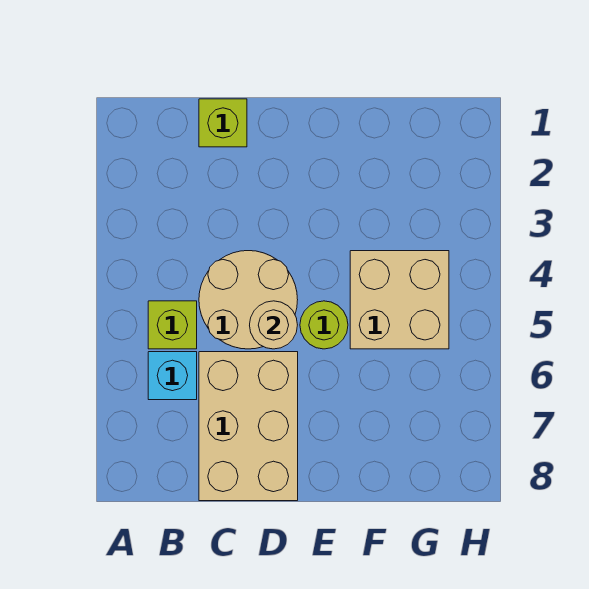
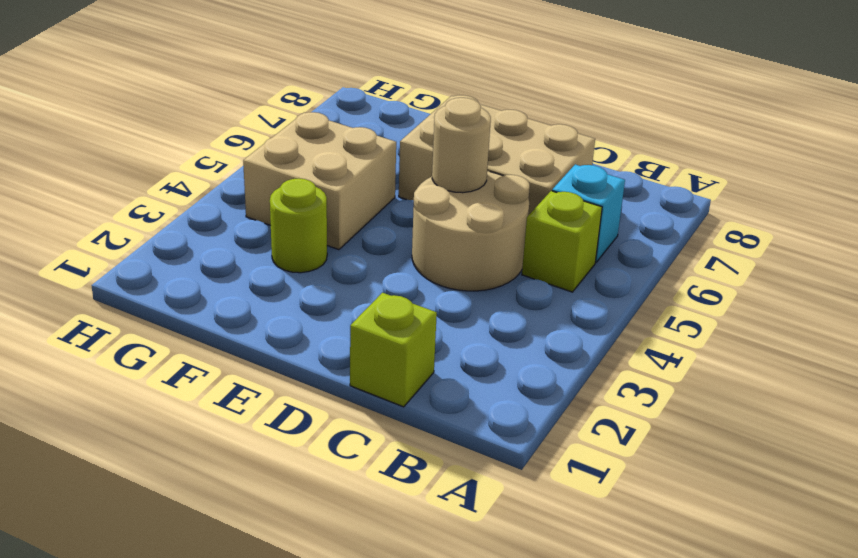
tan brick C6:D8 level 1 -> tan brick C6:E7 level 1
lime round brick E5 level 1 -> lime round brick F3 level 1

